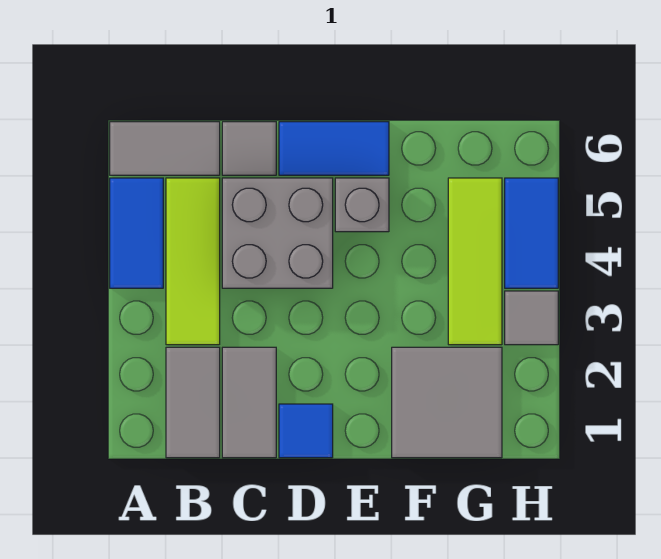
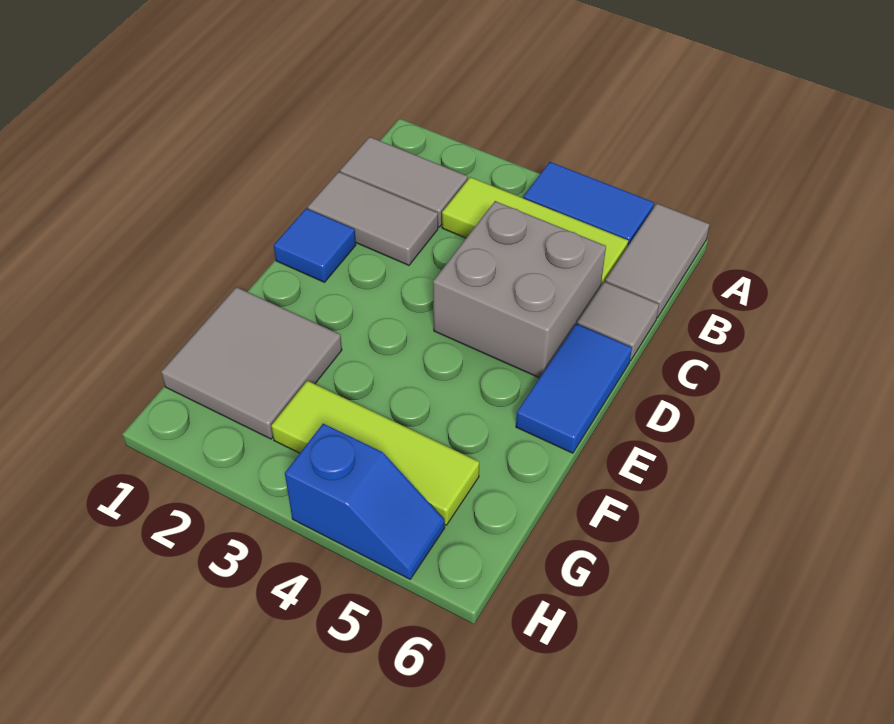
grey brick E5 level 1 -> none
grey tile H3 level 1 -> none
blue tile H4:H5 level 1 -> blue slope H4:H5 level 1 top 4

